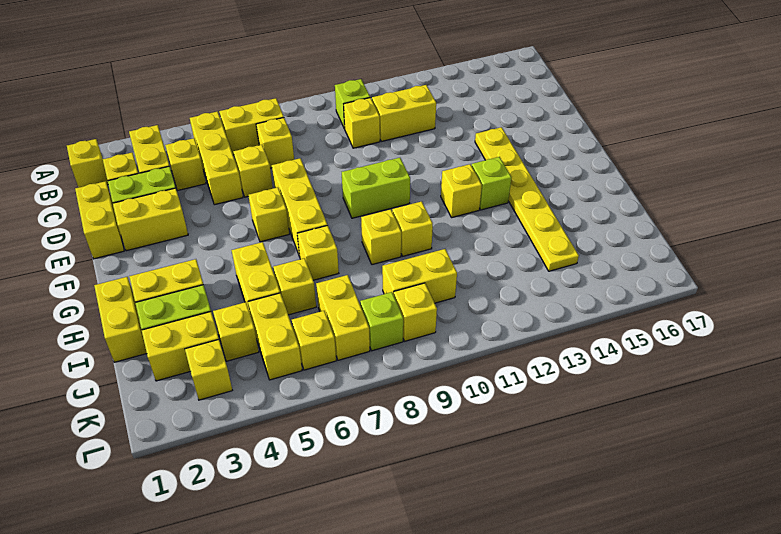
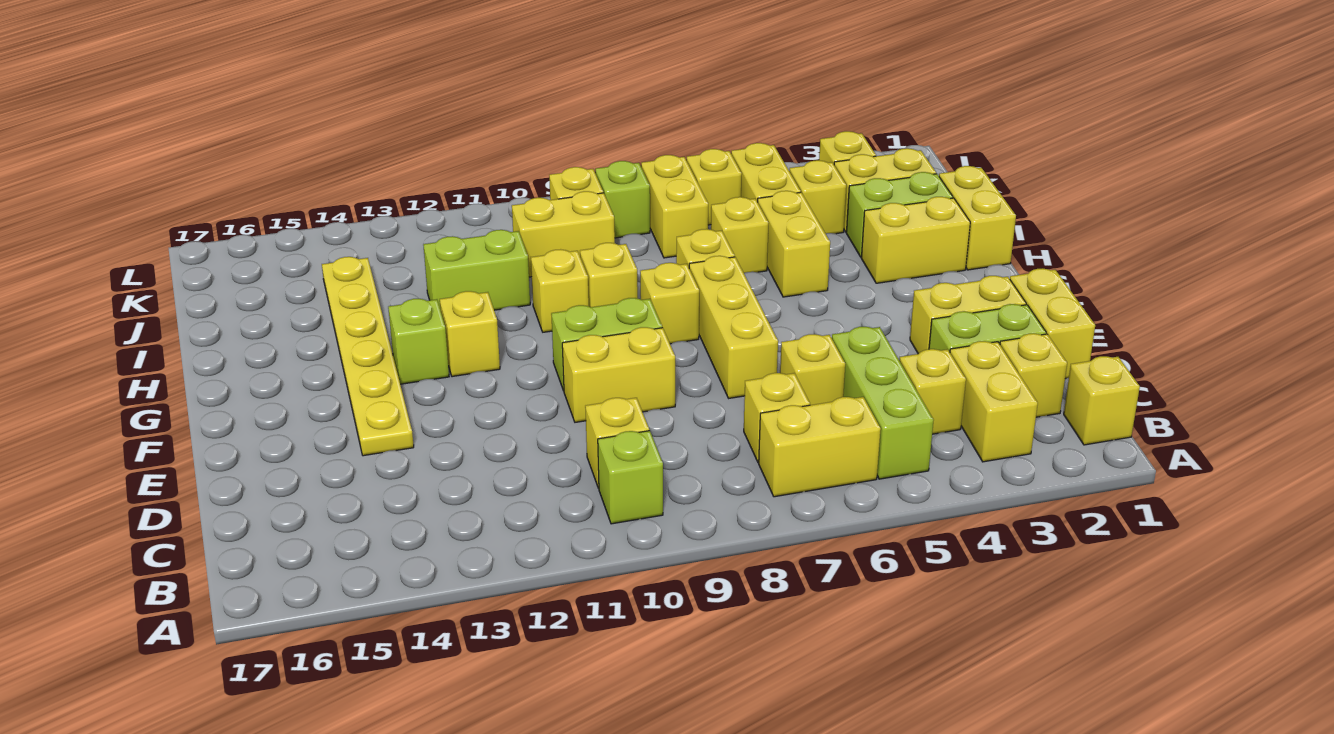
yellow brick B5:D5 level 1 -> lime brick B5:D5 level 1
yellow brick C11:C12 level 1 -> yellow brick E9:E10 level 1
yellow brick F6 level 1 -> yellow brick G8 level 1
none -> lime brick I11:I12 level 1

